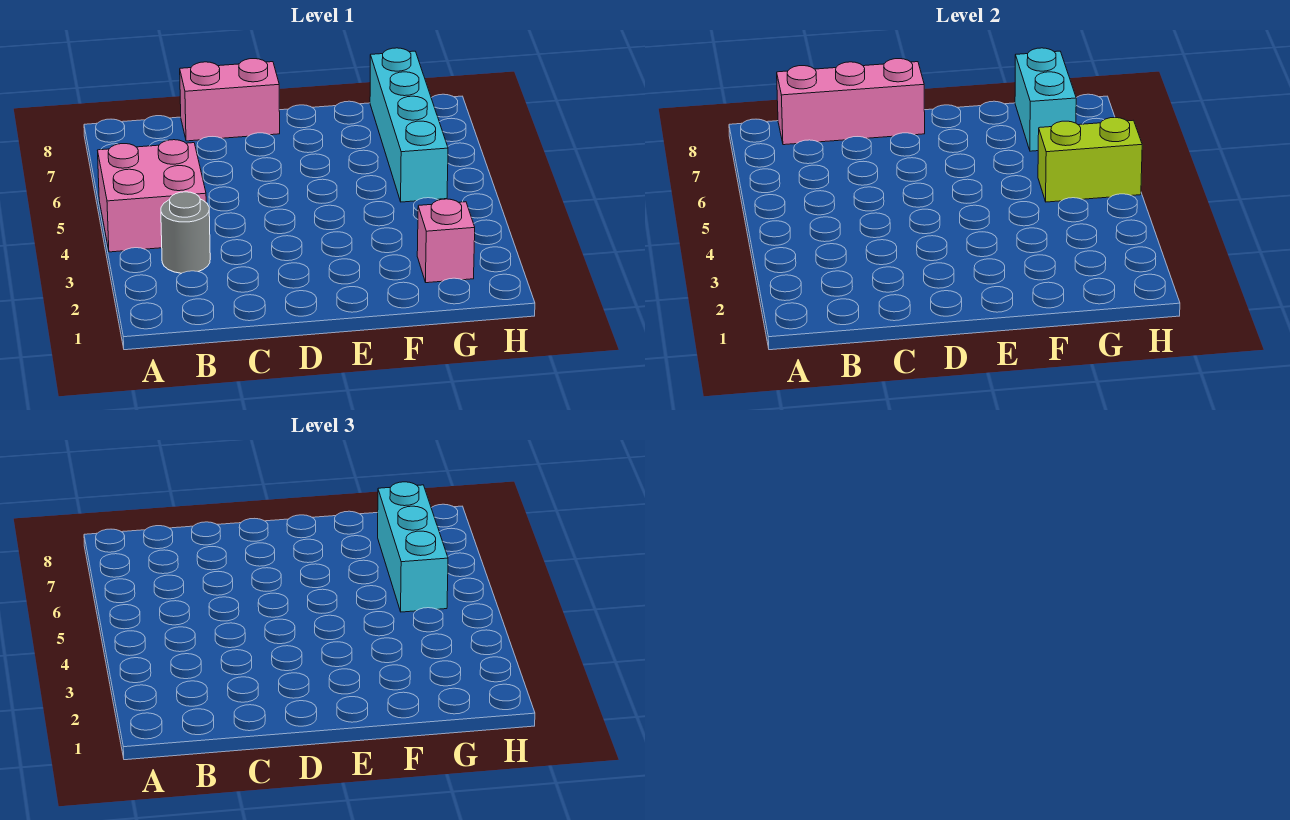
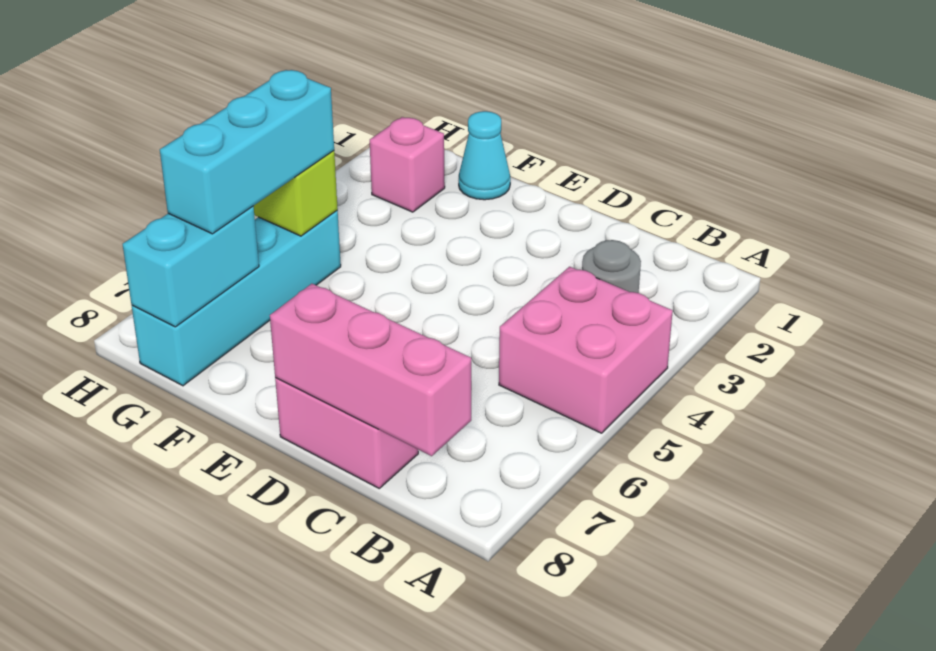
none -> cyan cone F1 level 1

